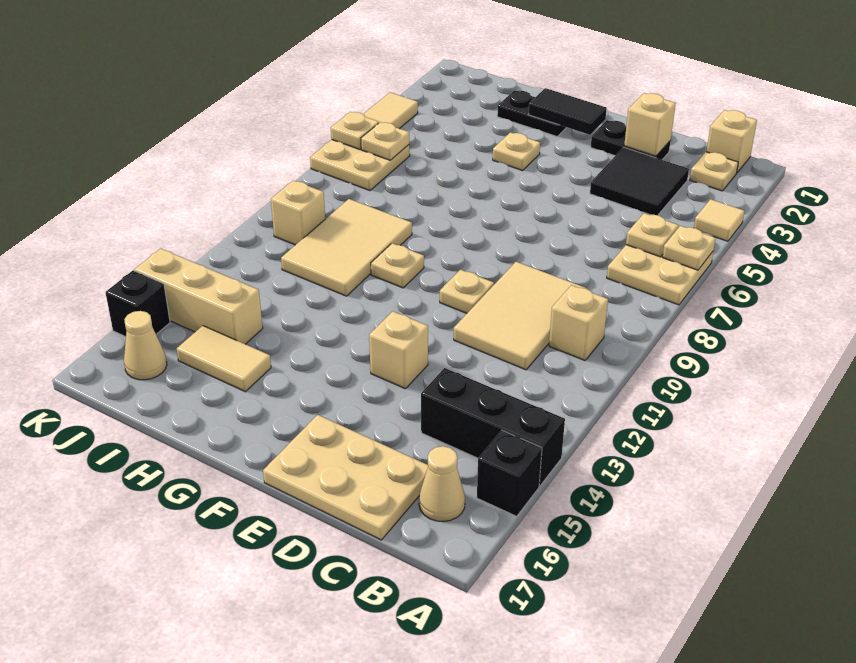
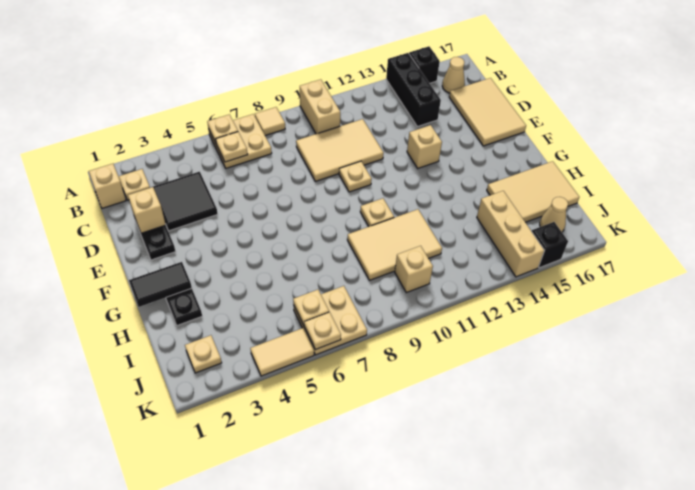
tan tile A4 level 1 -> tan tile A8 level 1
tan brick B10 level 1 -> tan brick A10:B10 level 1
tan plate C16:E17 level 1 -> tan tile C16:E17 level 1
black tile F2:G2 level 2 -> black tile G1:G2 level 2
tan plate G4 level 1 -> tan plate J2 level 1
tan tile H15:I15 level 1 -> tan tile H15:I17 level 1

